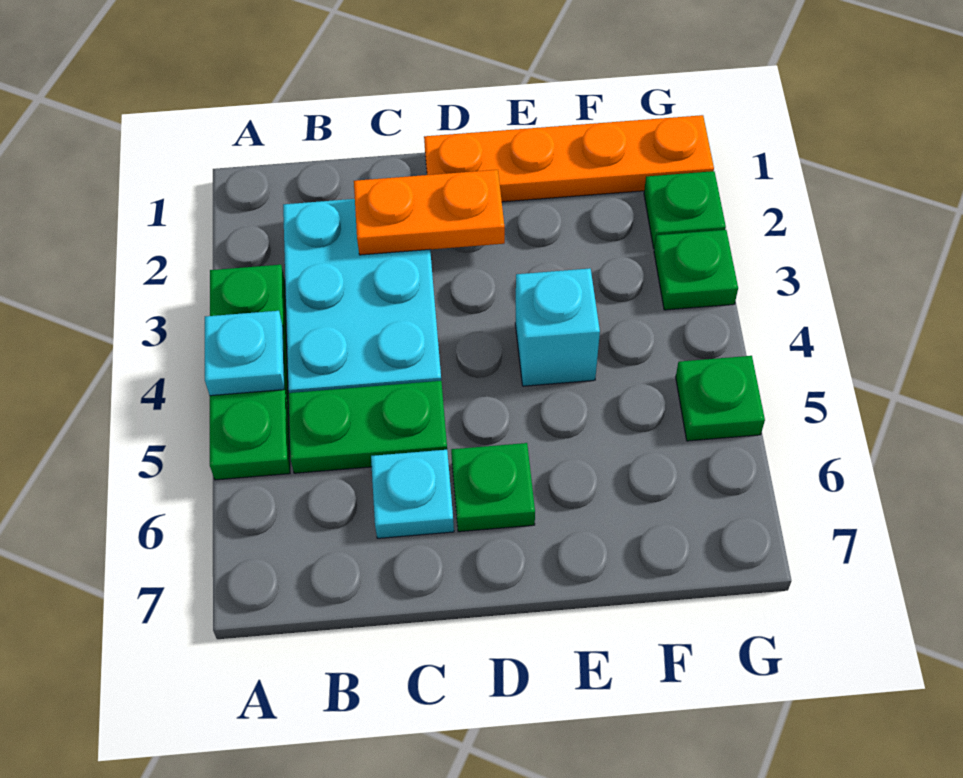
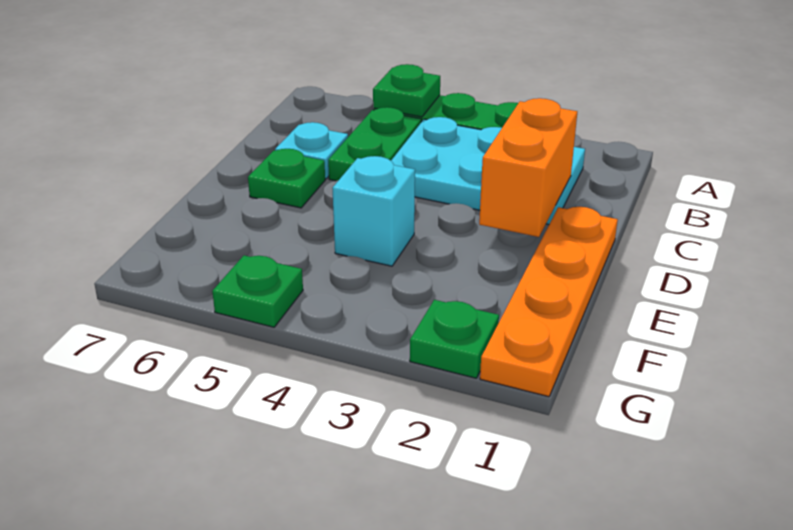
cyan plate A4 level 2 -> none
orange plate C2:D2 level 2 -> orange brick C2:D2 level 2
green plate G3 level 1 -> green plate A5 level 2

